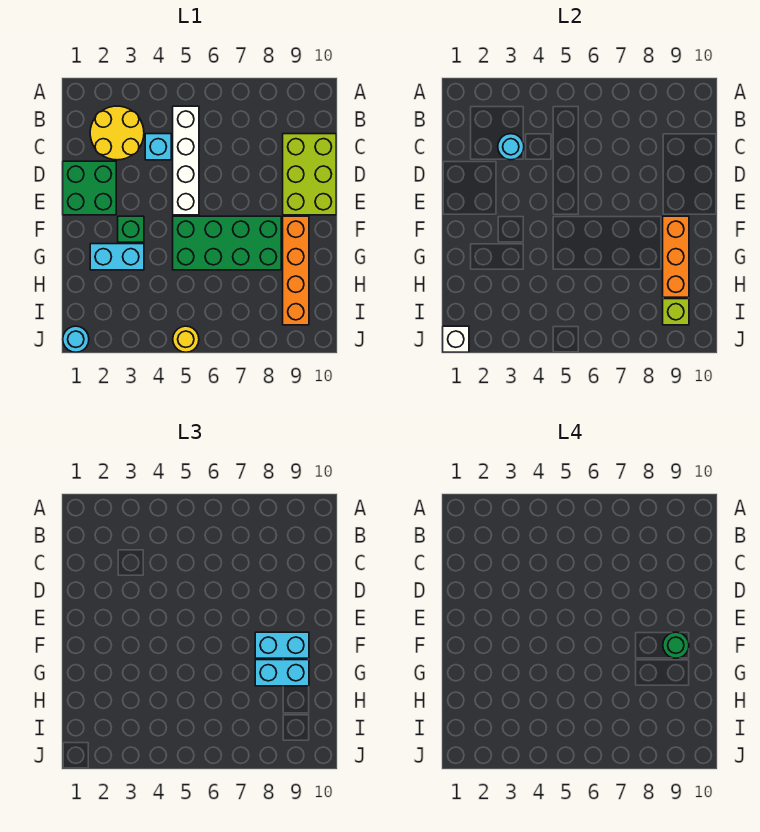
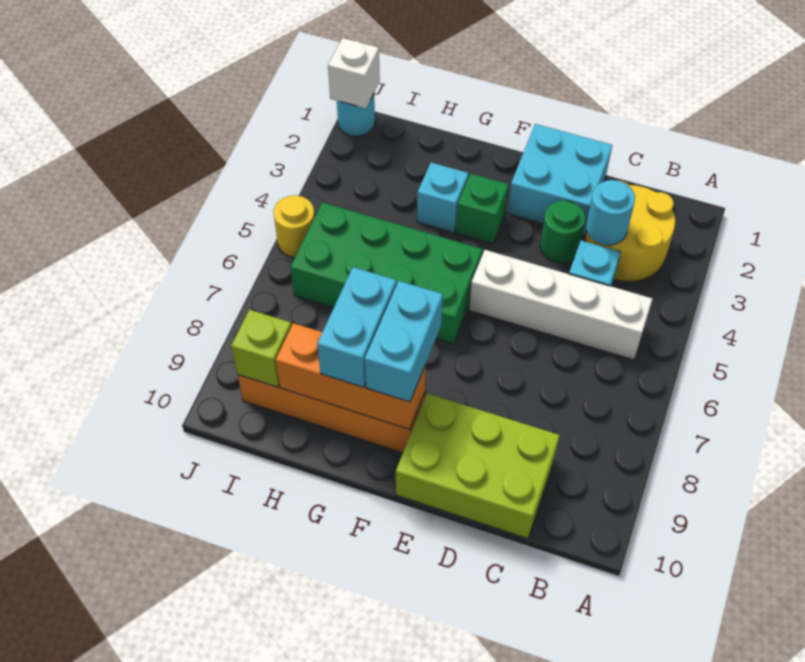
green brick D1:E2 level 1 -> cyan brick D1:E2 level 1
green brick F5:G8 level 1 -> green brick F5:I6 level 1
green round brick F9 level 4 -> green round brick D3 level 1
cyan brick G2:G3 level 1 -> cyan brick G3 level 1

